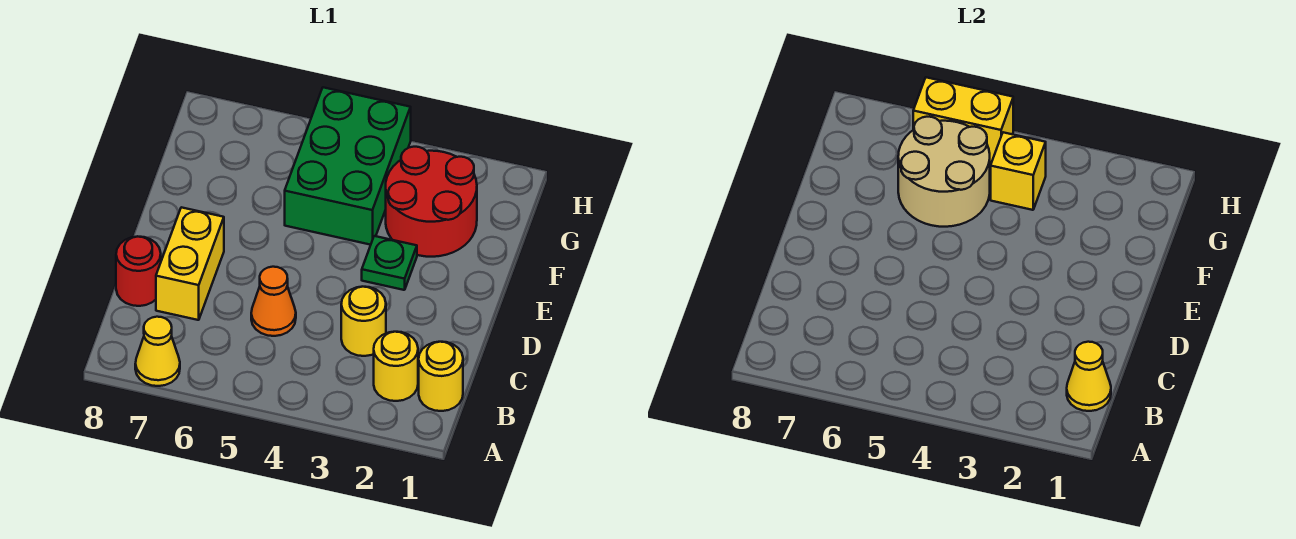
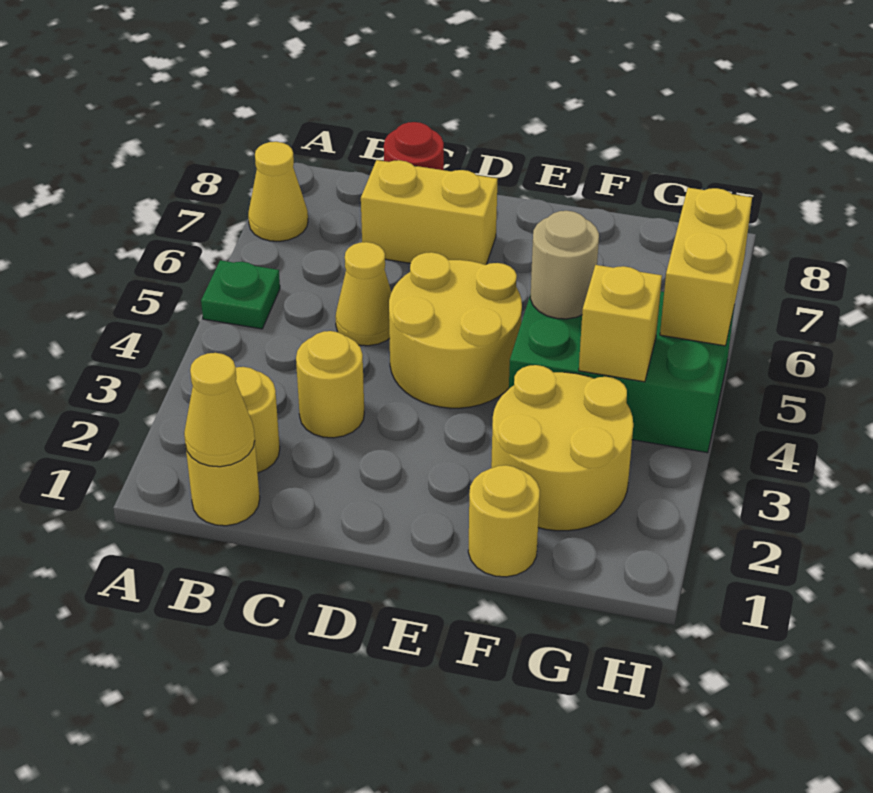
orange cone C5 level 1 -> yellow cone C5 level 1
none -> yellow round brick D4:E5 level 1
green plate E3 level 1 -> green plate A5 level 1
none -> yellow round brick F1 level 1
red round brick F2:G3 level 1 -> yellow round brick F2:G3 level 1
tan round brick F5:G6 level 2 -> tan round brick F5 level 2

